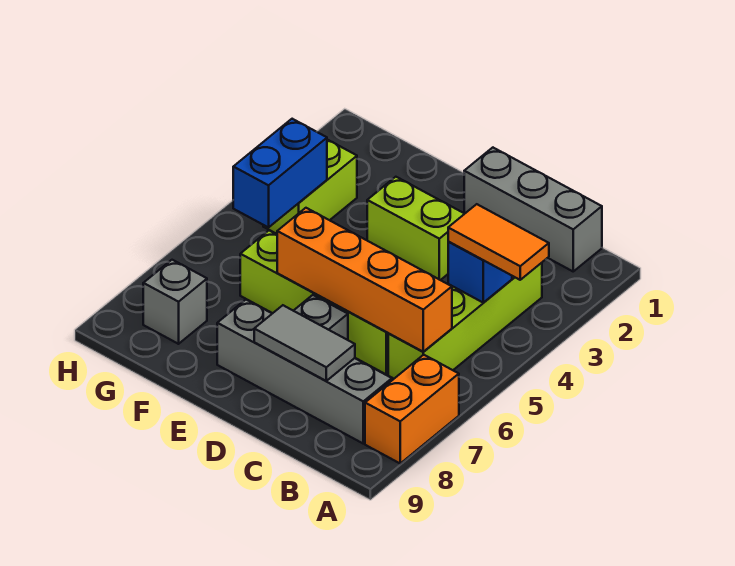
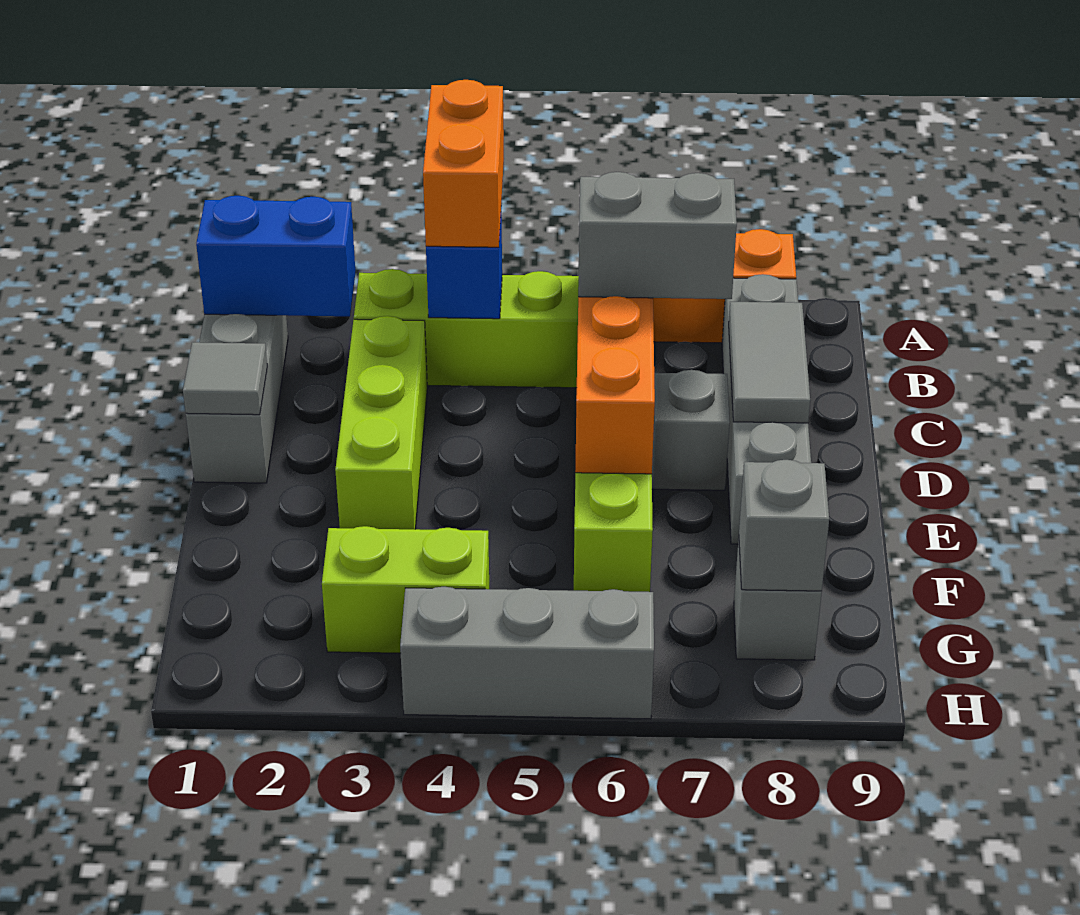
orange tile A4:B4 level 3 -> orange brick A4:B4 level 3
none -> grey brick C6:C7 level 3
none -> grey tile D1 level 2
lime brick D3:E3 level 1 -> lime brick C3:E3 level 1
blue brick G4:G5 level 2 -> blue brick B1:B2 level 2
none -> grey brick G8 level 2
none -> grey brick H4:H6 level 1

